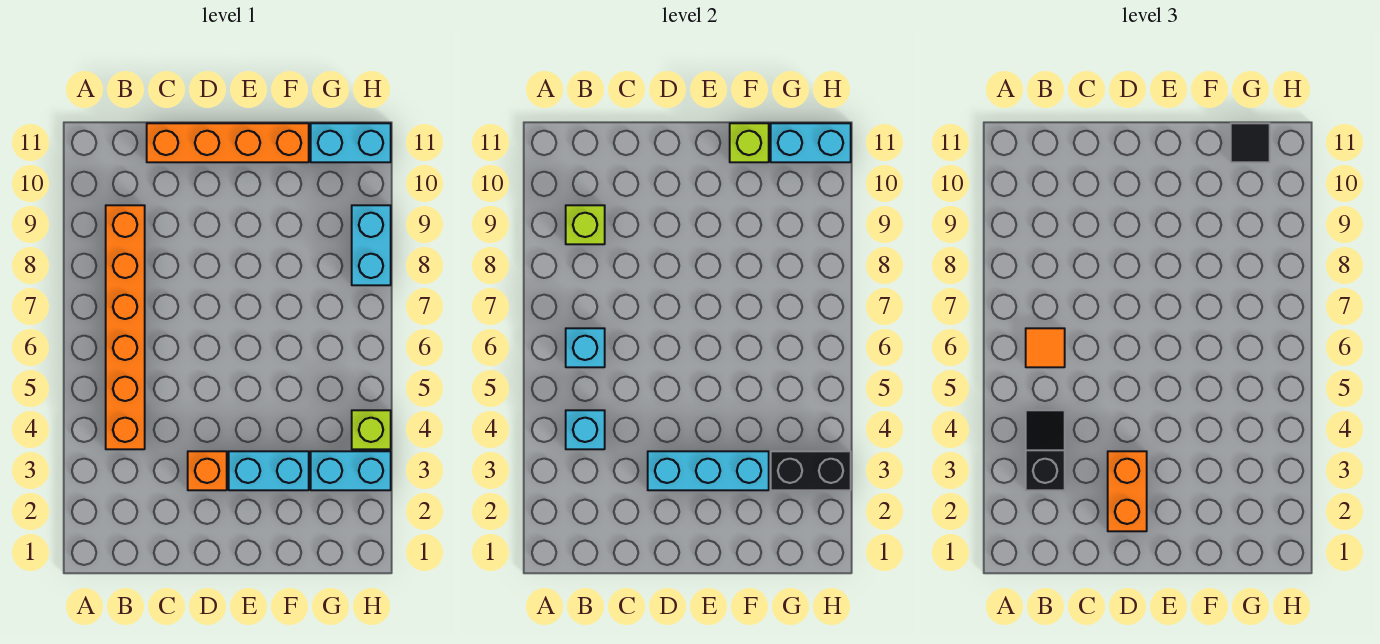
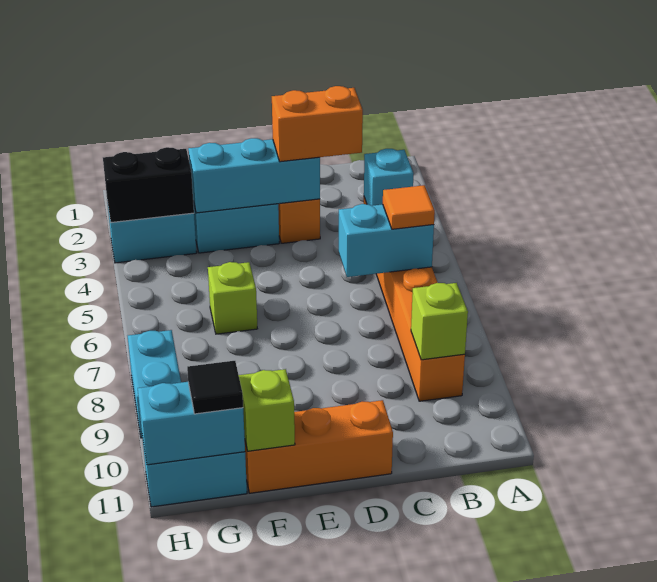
black slope B3:B4 level 3 top 3 -> none
cyan brick B6 level 2 -> cyan brick B6:C6 level 2
orange brick C11:F11 level 1 -> orange brick D11:F11 level 1
orange brick D2:D3 level 3 -> orange brick C3:D3 level 3
lime brick H4 level 1 -> lime brick F6 level 1

